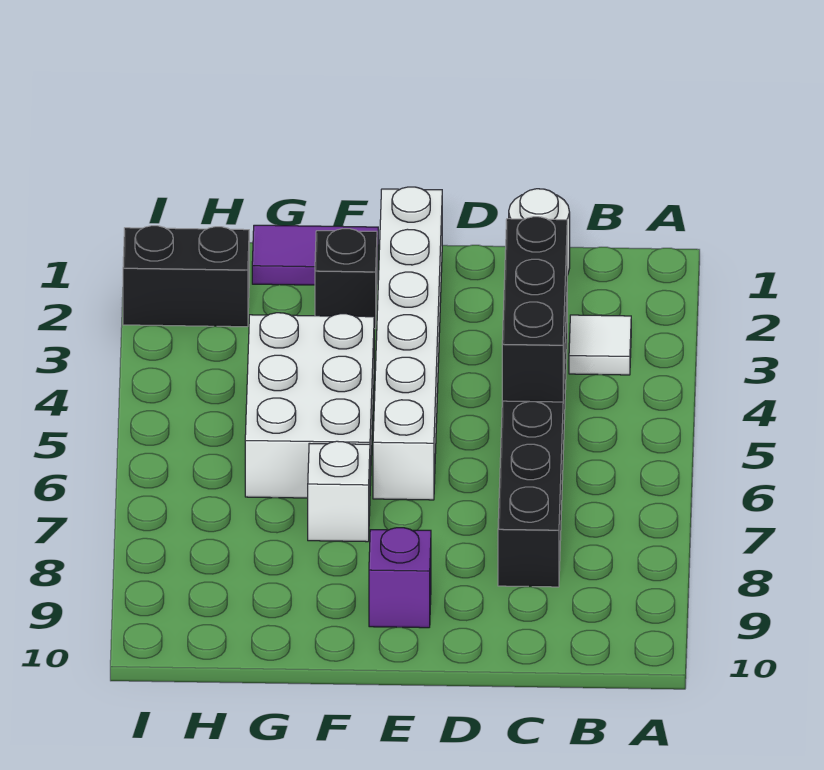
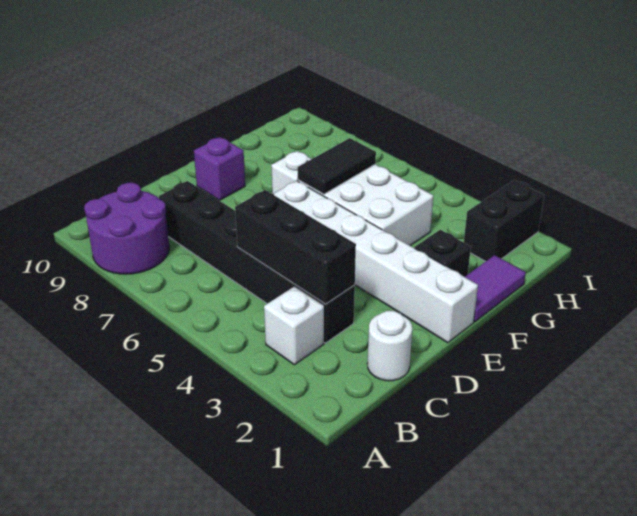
none -> purple round brick A8:B9 level 1
white tile B3 level 1 -> white brick B3 level 1
none -> black tile F6:G6 level 2

